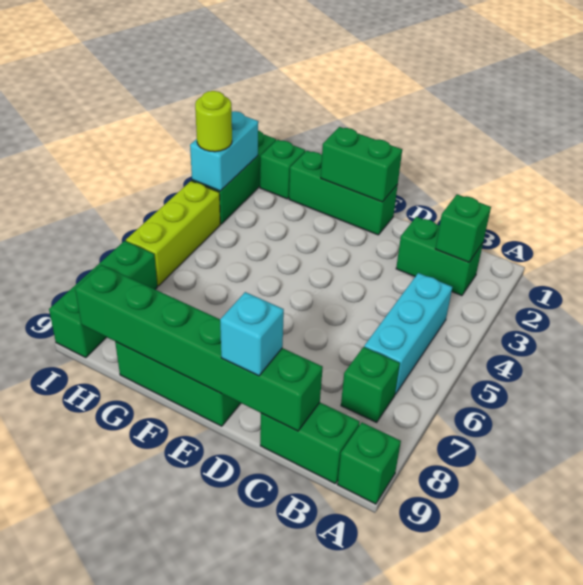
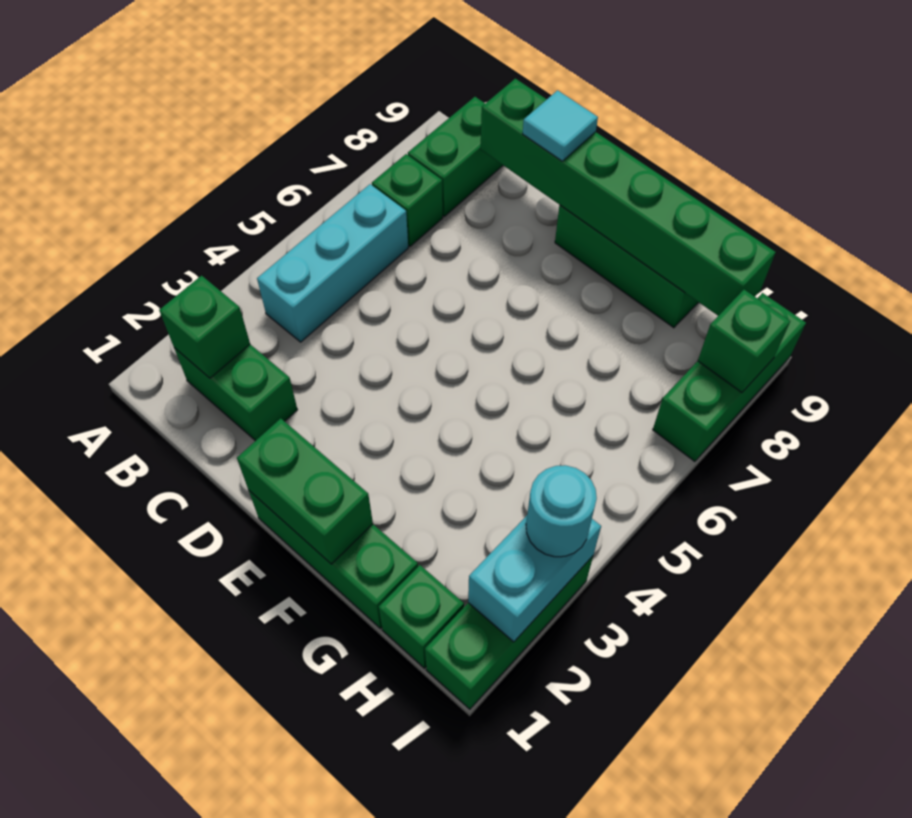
green brick A9 level 1 -> green brick I8 level 2
green brick B9:C9 level 1 -> green brick B8:B9 level 1
cyan brick D9 level 3 -> cyan tile D9 level 3
lime round brick I3 level 3 -> cyan round brick I3 level 3
lime brick I4:I6 level 1 -> none

